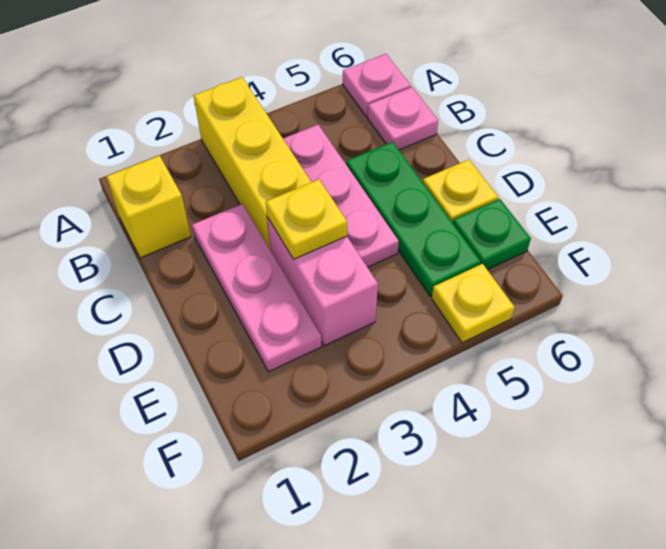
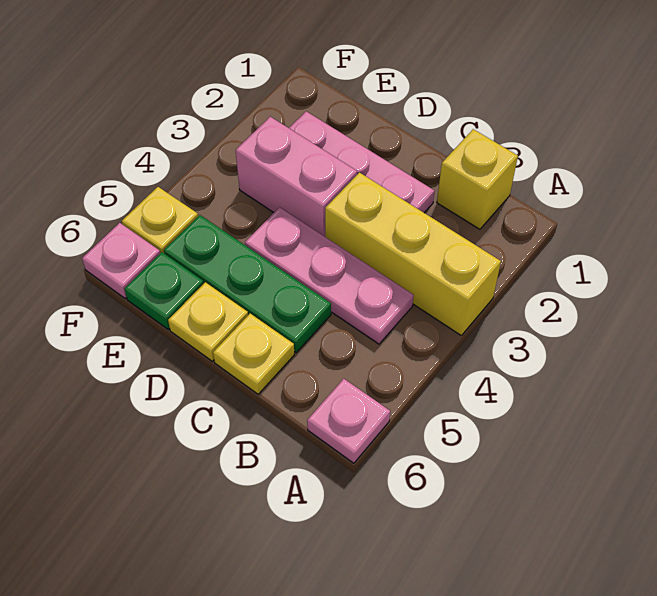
pink plate B6 level 1 -> pink plate F6 level 1
yellow plate D3 level 2 -> yellow plate C6 level 1

